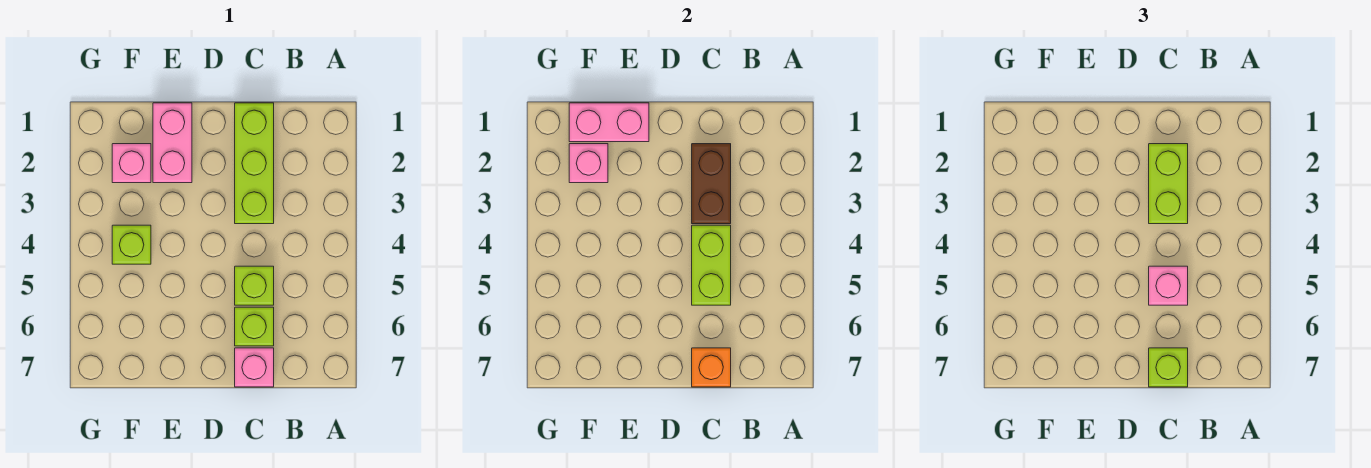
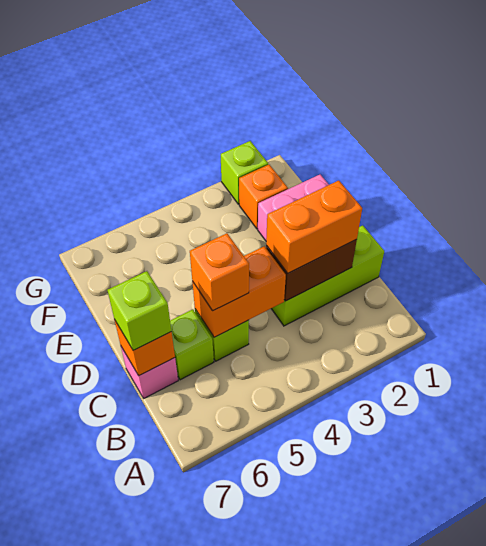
lime brick C2:C3 level 3 -> orange brick C2:C3 level 3
lime brick C4:C5 level 2 -> orange brick C4:C5 level 2
pink brick C5 level 3 -> orange brick C5 level 3
pink brick E1:F1 level 2 -> none
pink brick F2 level 1 -> orange brick F2 level 1
pink brick F2 level 2 -> none
lime brick F4 level 1 -> lime brick G2 level 1

